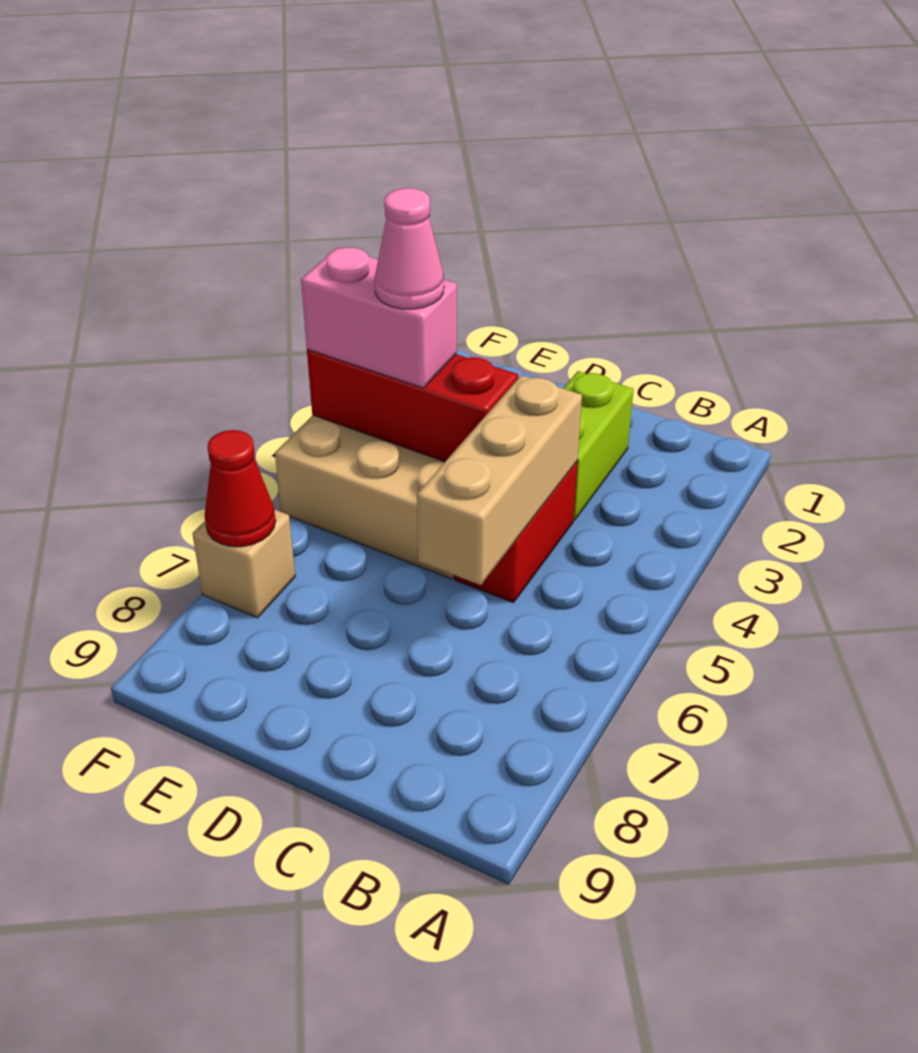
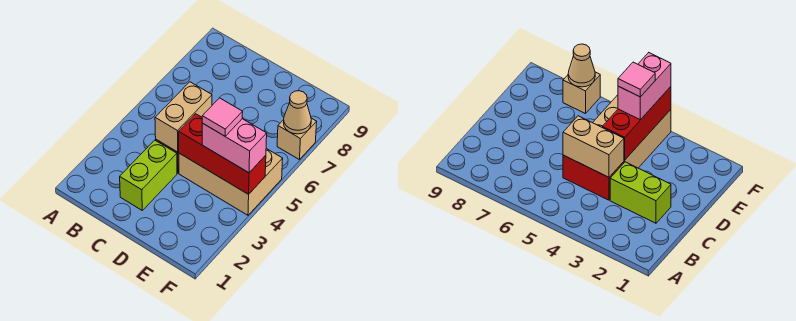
tan brick C4:C6 level 2 -> tan brick C4:C5 level 2
pink cone E4 level 4 -> pink tile E4 level 4
red cone F7 level 2 -> tan cone F7 level 2

